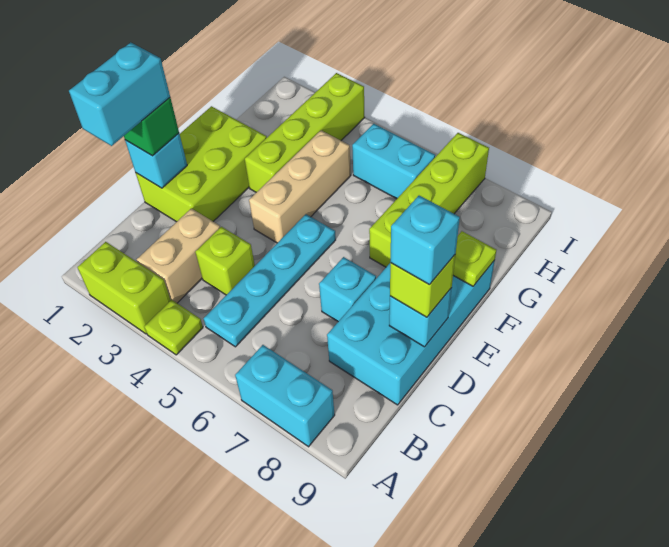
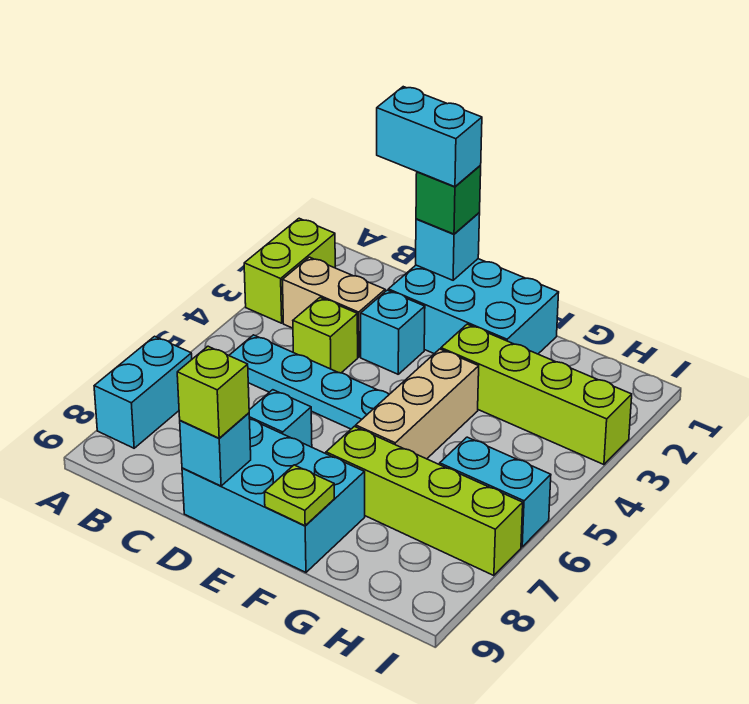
lime plate A4 level 1 -> none
cyan brick C8:F9 level 1 -> cyan brick D8:F9 level 1
lime brick D1:F2 level 1 -> cyan brick D1:F2 level 1
cyan brick D9 level 4 -> cyan brick D3 level 1
tan brick E4:G4 level 1 -> tan brick F4:F6 level 1
cyan brick H5:H6 level 1 -> cyan brick H6:I6 level 1

